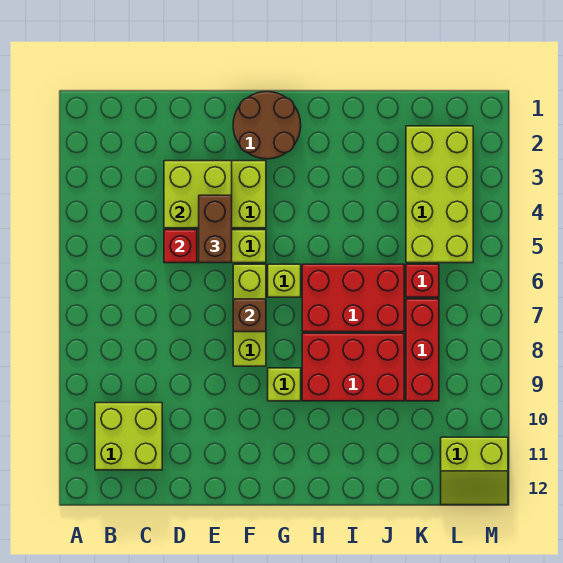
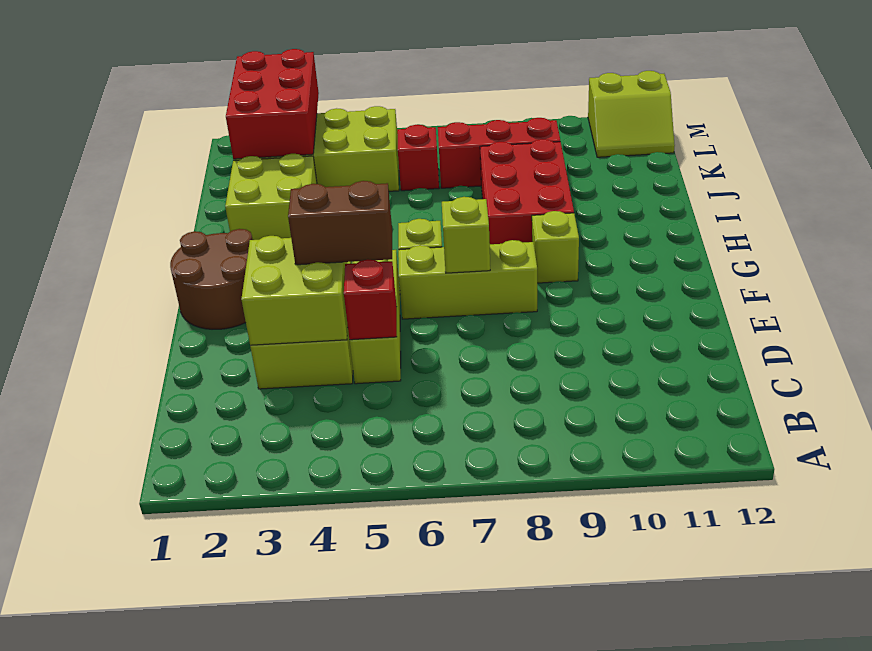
lime brick B10:C11 level 1 -> lime brick I2:J3 level 1
brown brick F7 level 2 -> lime brick F7 level 2
red brick H6:J7 level 1 -> red brick K2:M3 level 2
lime slope L11:M12 level 1 top 11 -> lime slope L11:M12 level 1 top M

